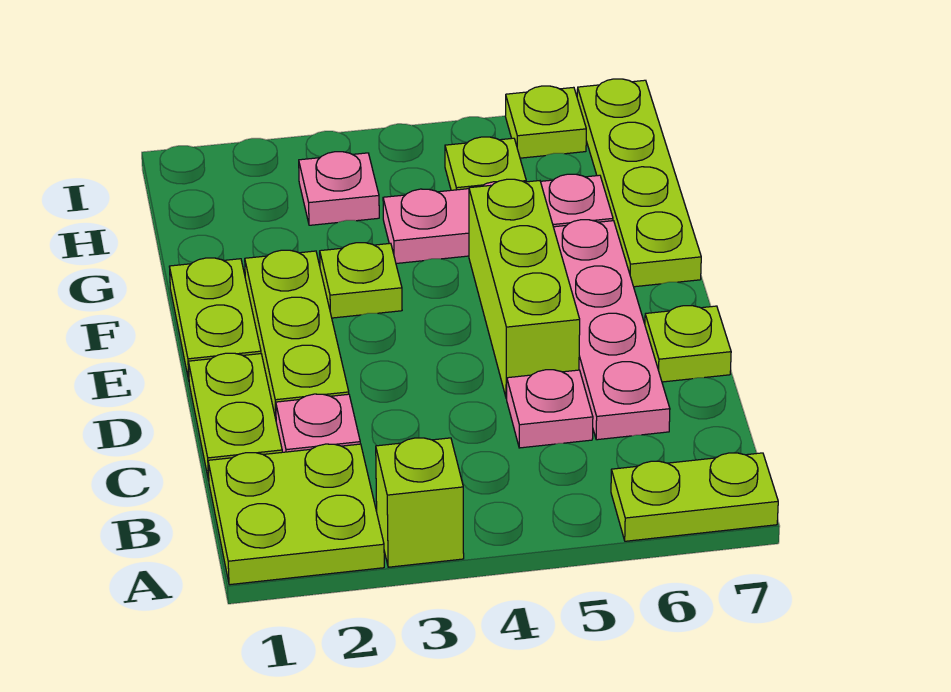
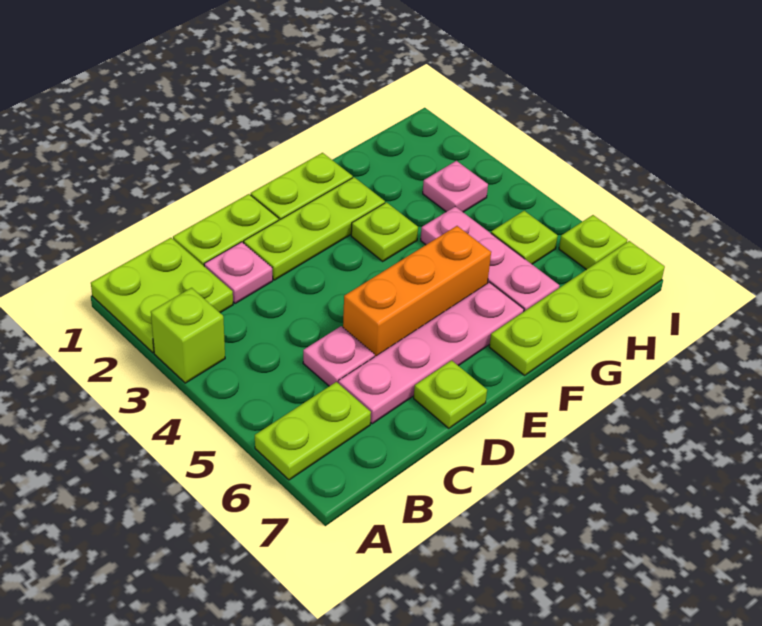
lime plate A6:A7 level 1 -> lime plate A6:B6 level 1
lime brick D5:F5 level 1 -> orange brick D5:F5 level 1

